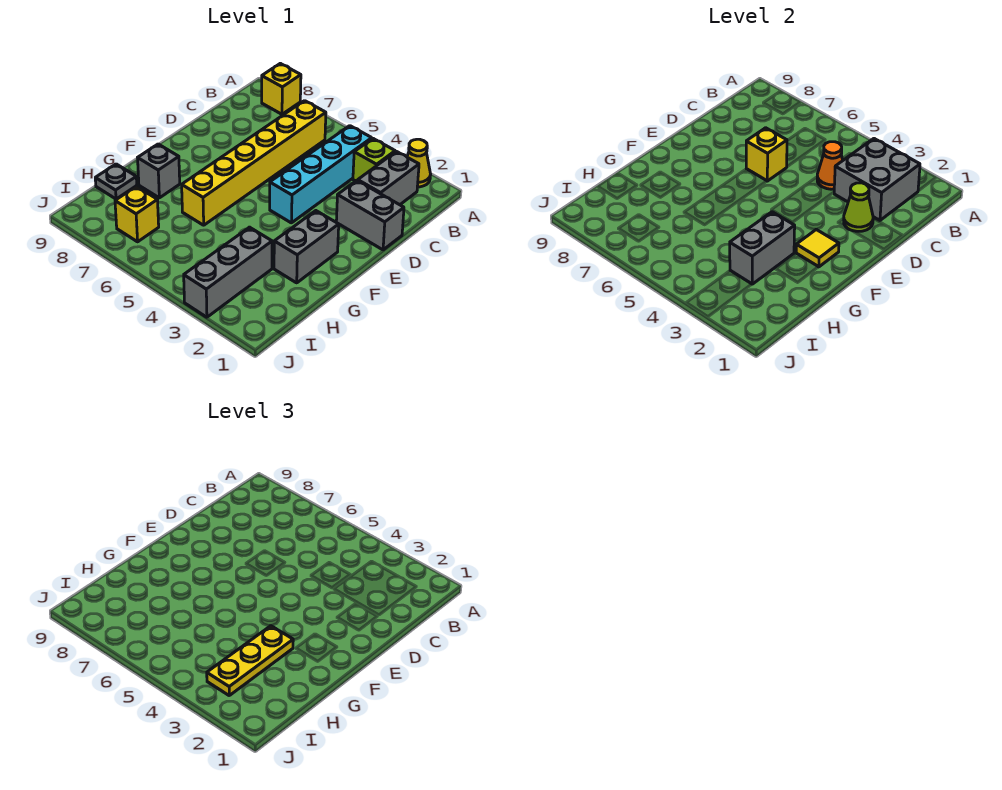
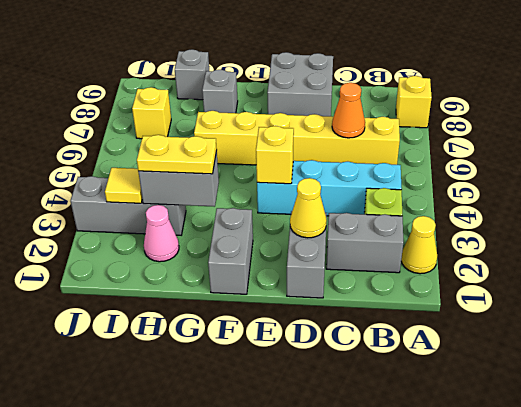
grey brick B2:C3 level 2 -> grey brick D8:E9 level 1
orange cone C4 level 2 -> orange cone C6 level 2
lime cone D2 level 2 -> yellow cone D2 level 2
yellow brick D6 level 2 -> yellow brick E4 level 2
grey brick F2:G2 level 1 -> grey brick F1:F2 level 1
yellow tile F2 level 2 -> yellow tile I3 level 2
yellow plate G3:I3 level 3 -> yellow plate G3:H3 level 3
none -> pink cone H2 level 1
grey plate H9 level 1 -> grey brick H9 level 1

